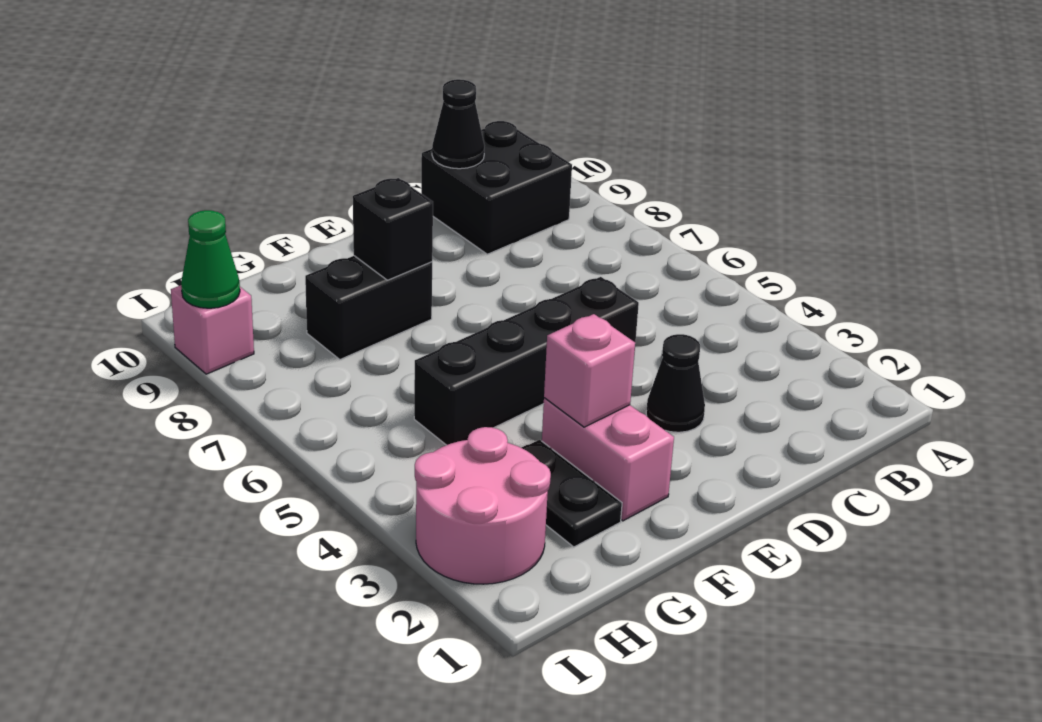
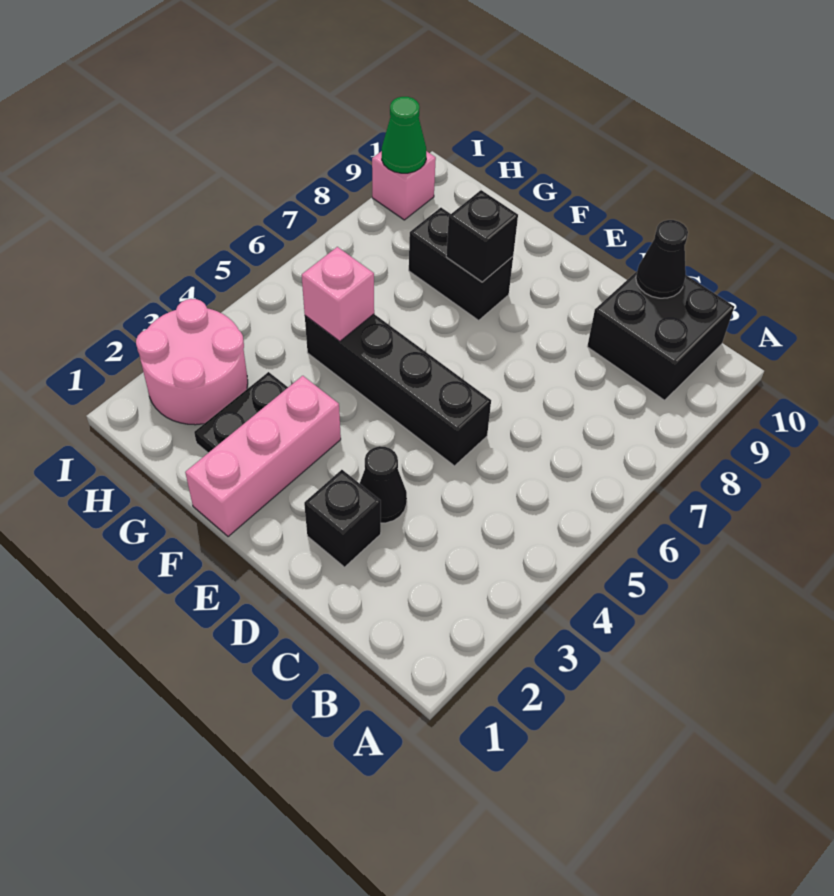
none -> black brick D2 level 1
pink brick F2:F3 level 1 -> pink brick F1:F3 level 1
pink brick F3 level 2 -> pink brick G5 level 2

